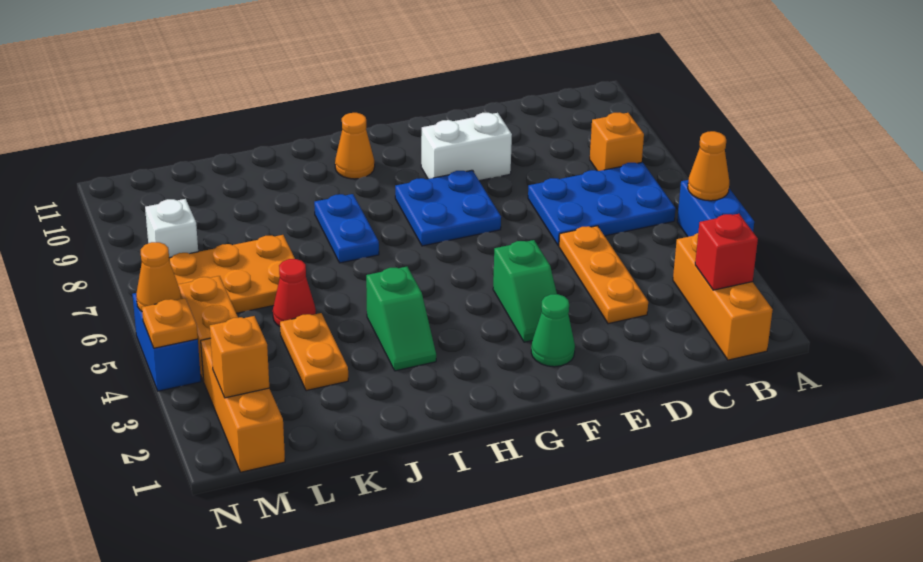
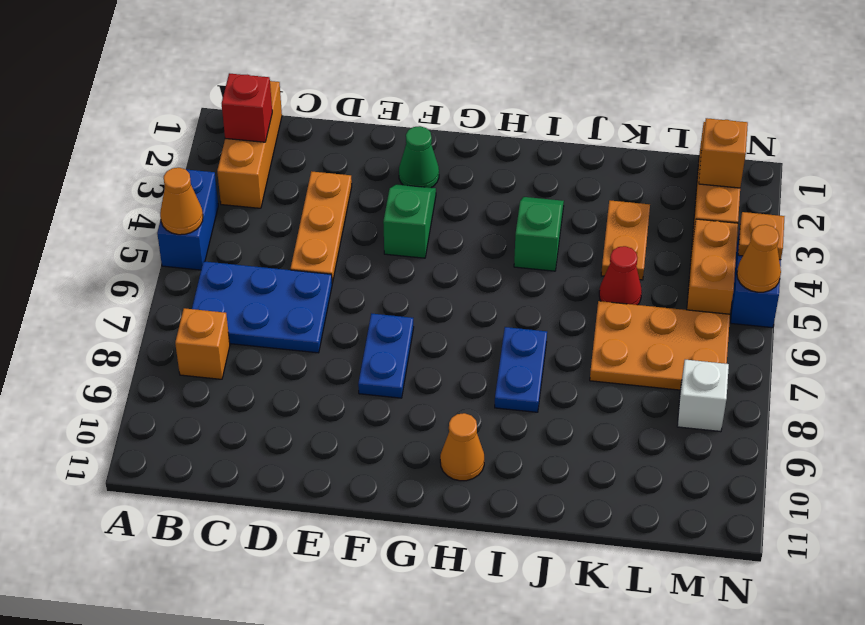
white brick E9:F9 level 1 -> none
blue plate F7:G8 level 1 -> blue plate F7:F8 level 1

